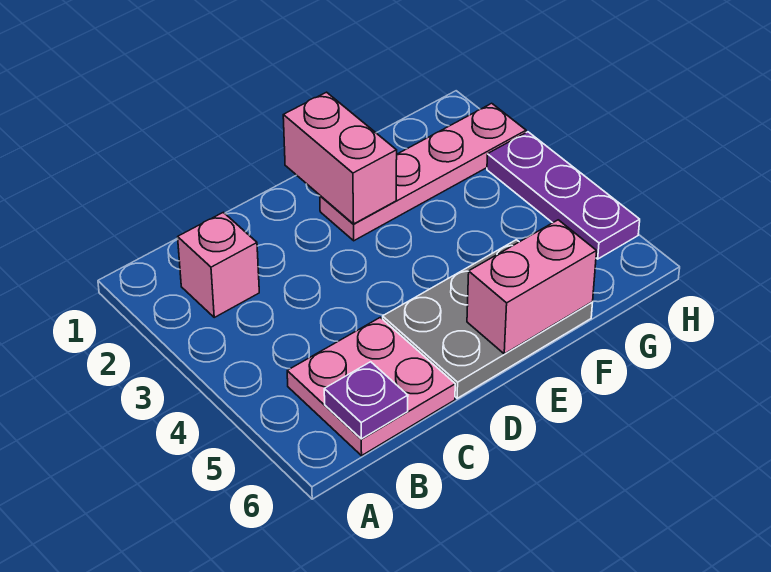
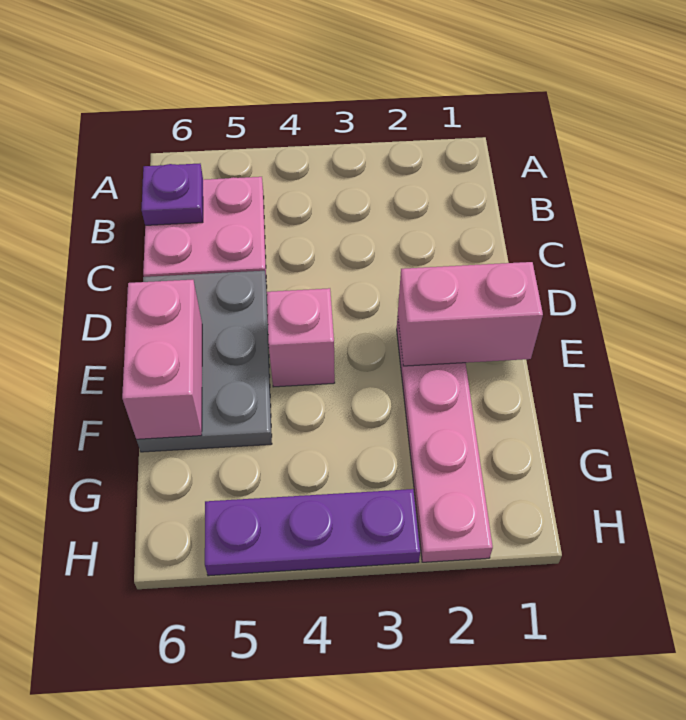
pink brick B2 level 1 -> pink brick E4 level 1

